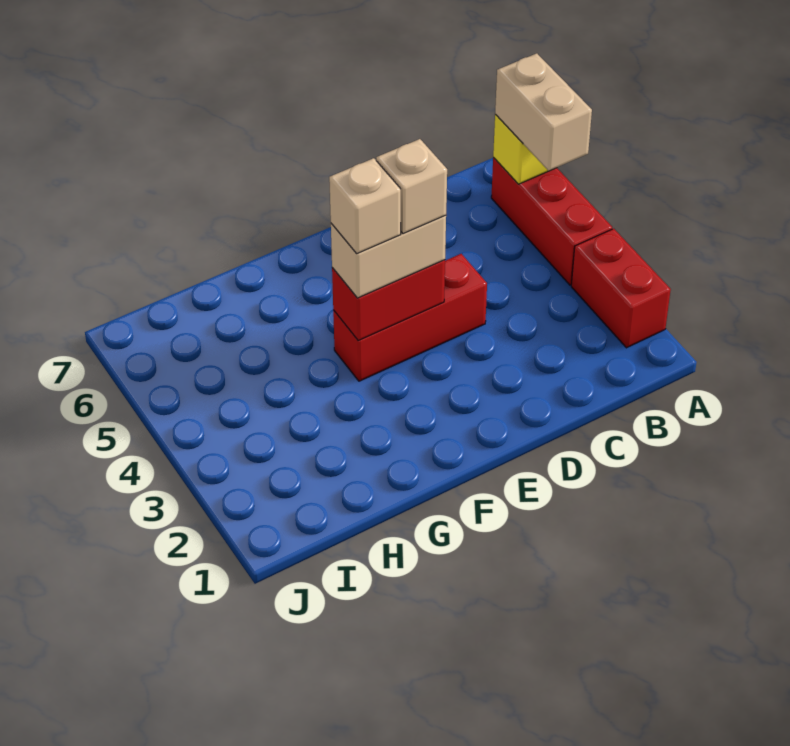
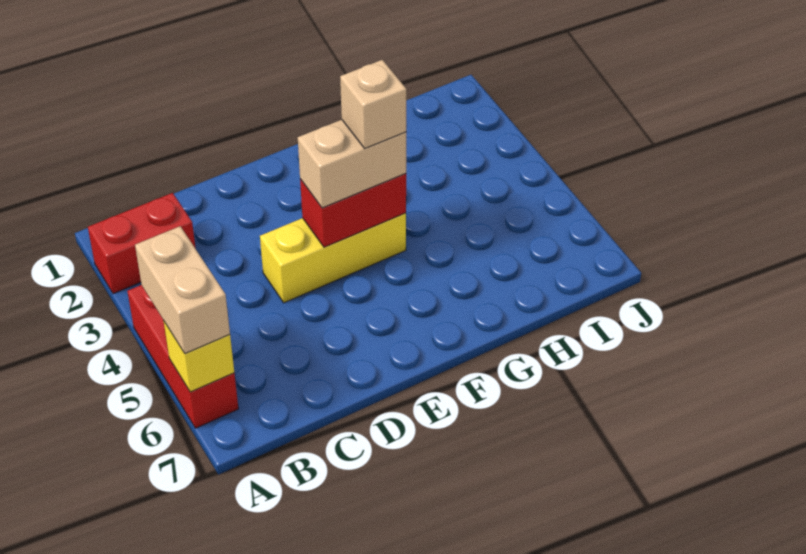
red brick A2:A3 level 1 -> red brick A2:B2 level 1
red brick D4:F4 level 1 -> yellow brick D4:F4 level 1
tan brick E4 level 4 -> none

